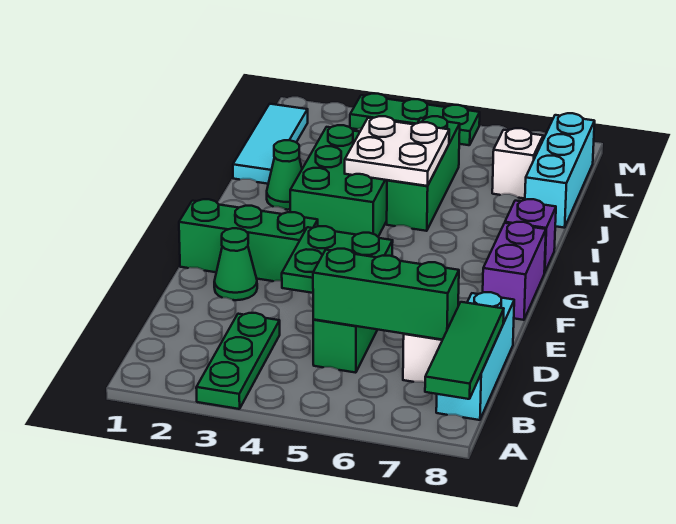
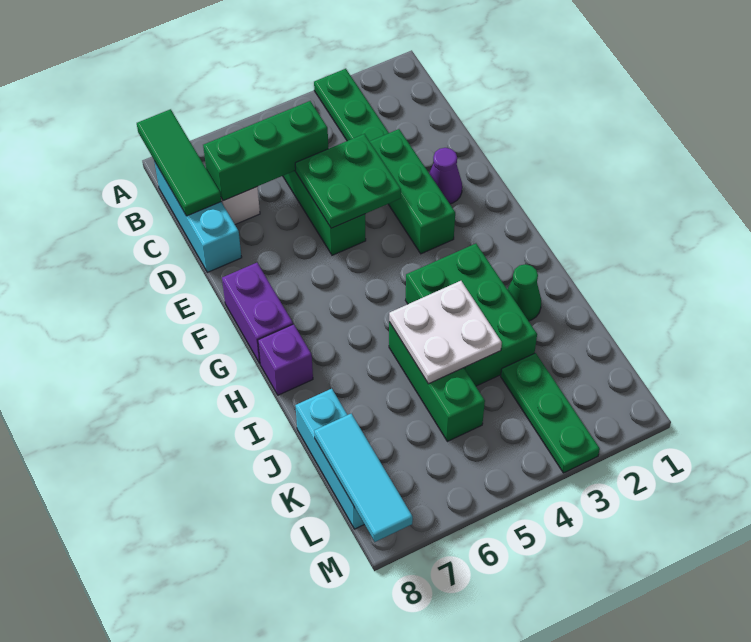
green cone E2 level 1 -> purple cone E2 level 1
green brick F1:F3 level 1 -> green brick D3:F3 level 1
cyan tile J1:L1 level 1 -> cyan tile K8:M8 level 2
white brick K7 level 1 -> none
green plate M3:M5 level 1 -> green plate K3:M3 level 1

